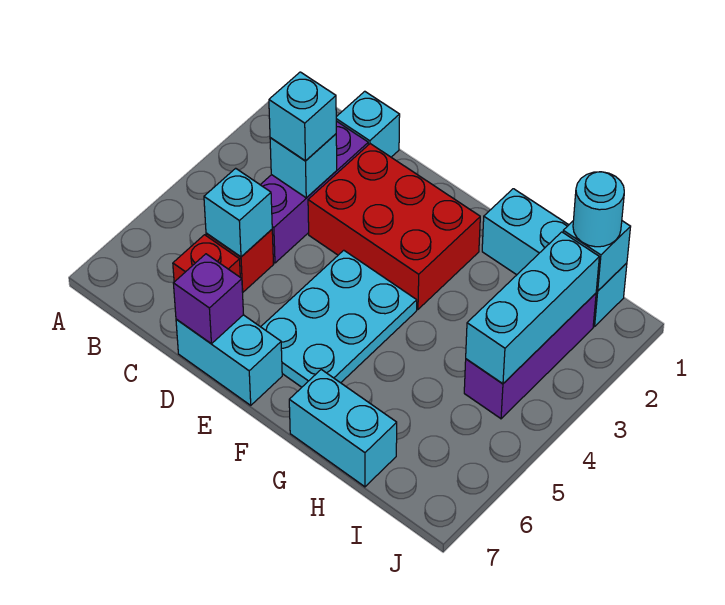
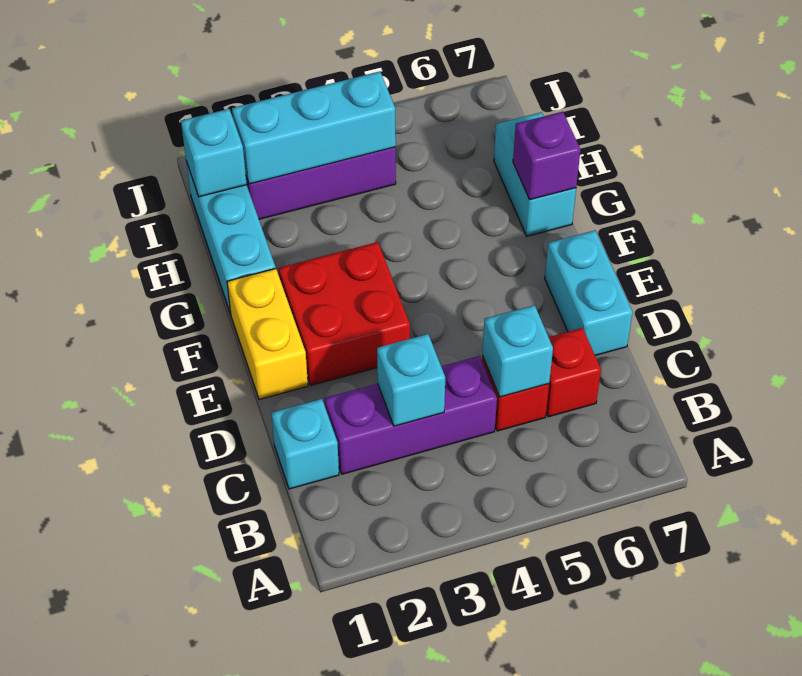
cyan brick C3 level 3 -> none
red brick D2:F3 level 1 -> red brick E2:F3 level 1
purple brick D7 level 2 -> purple brick G7 level 2
none -> yellow brick E1:F1 level 1
cyan plate E4:F6 level 1 -> none
cyan round brick I1 level 3 -> none

